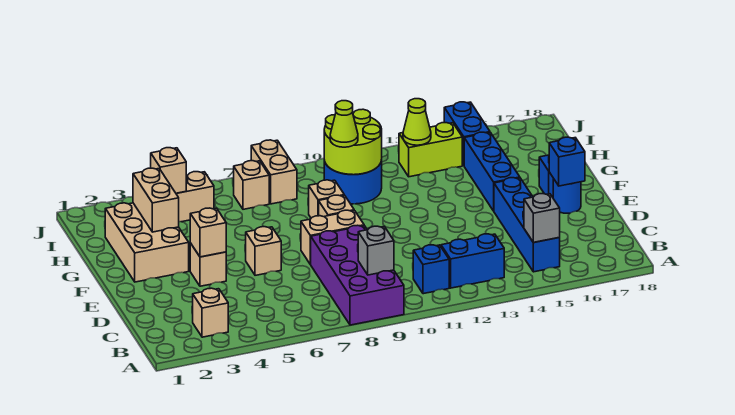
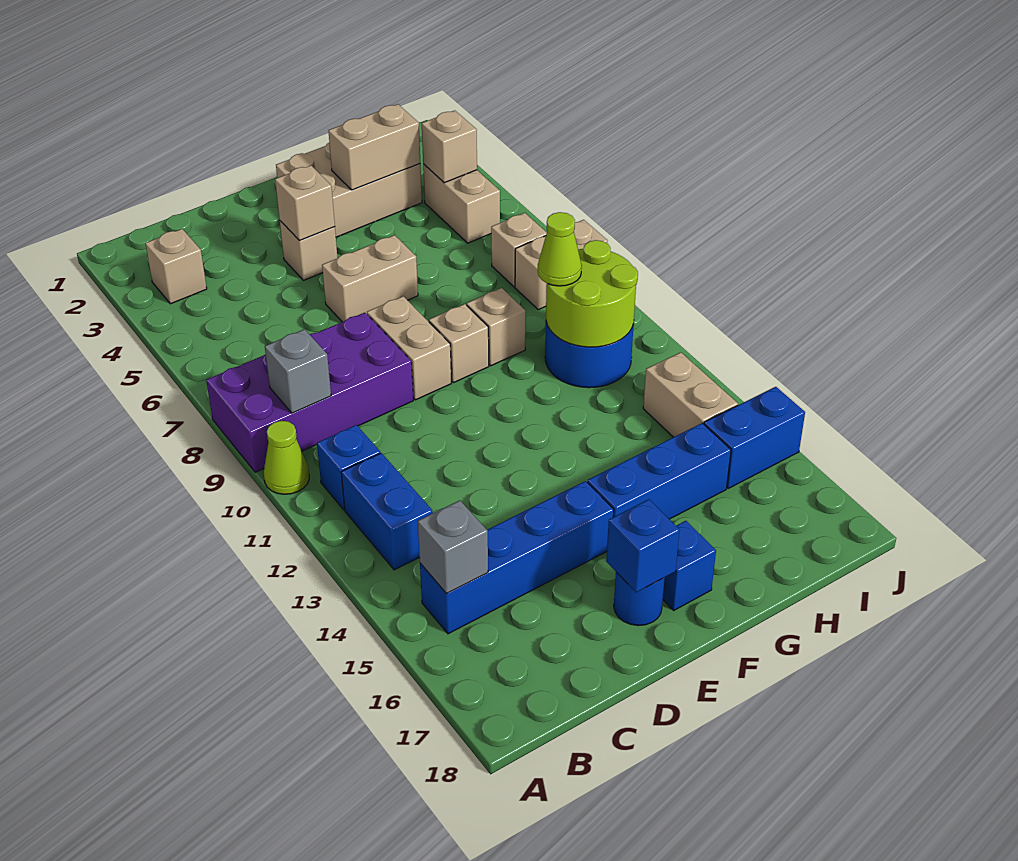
tan brick E6 level 1 -> tan brick E6:F6 level 1
lime brick I13:I14 level 1 -> tan brick I13:I14 level 1
lime cone I13 level 2 -> lime cone A10 level 1

